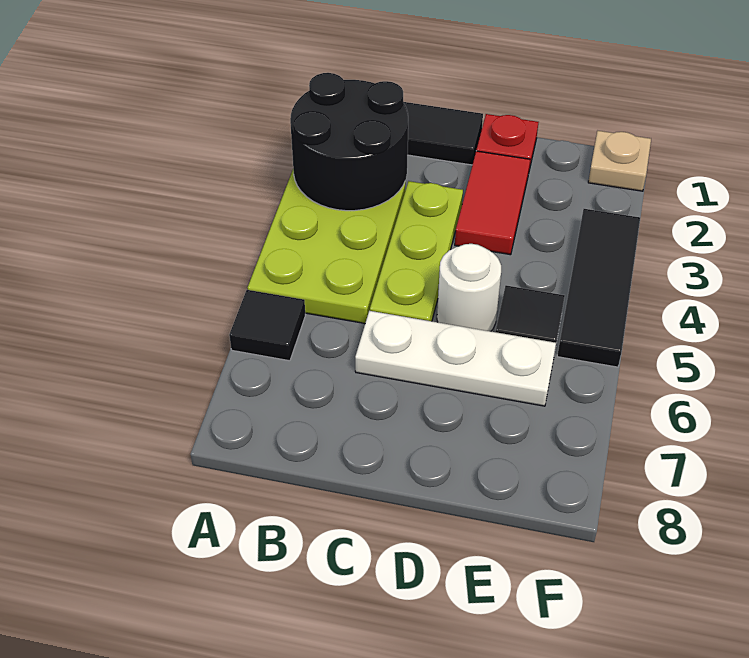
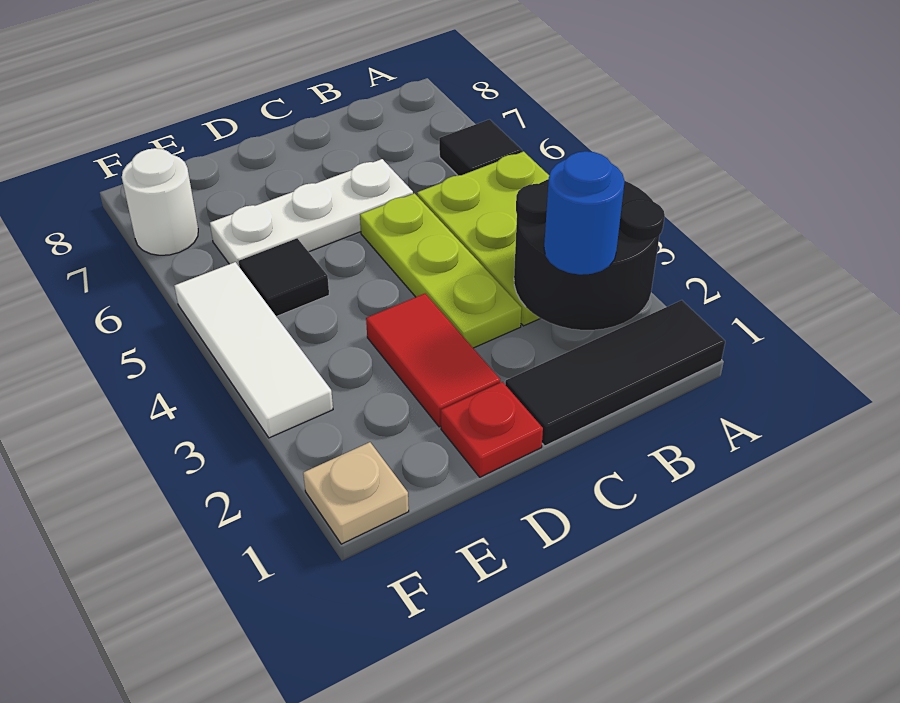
none -> blue round brick B2 level 3
white round brick D5 level 1 -> white round brick F7 level 1
black tile F3:F5 level 1 -> white tile F3:F5 level 1

